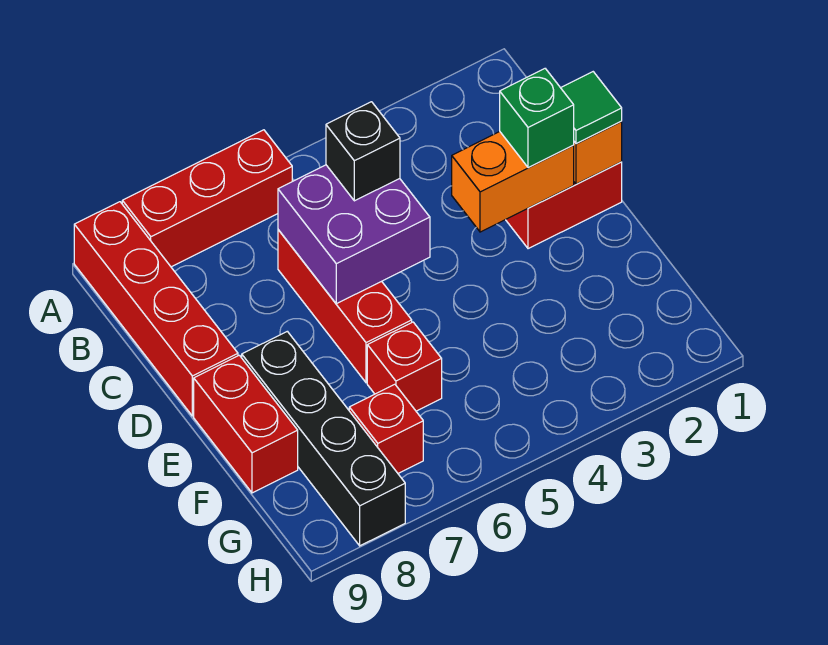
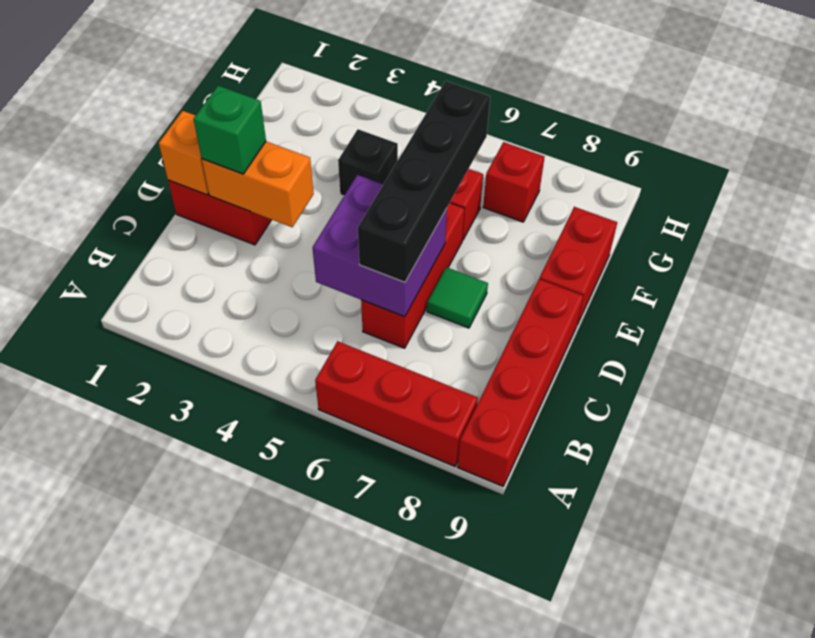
black brick C5 level 3 -> black brick F4 level 1
green tile D1 level 3 -> green tile D7 level 1
black brick E8:H8 level 1 -> black brick C6:F6 level 3

